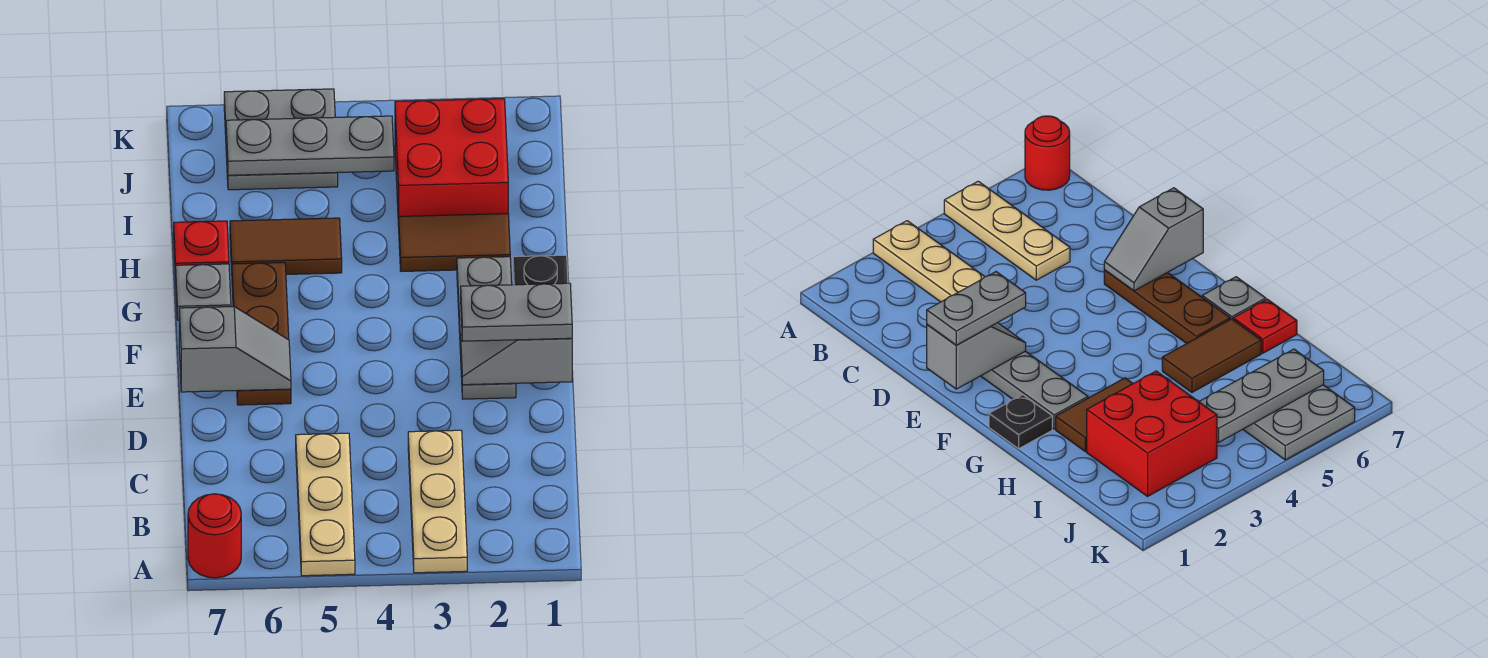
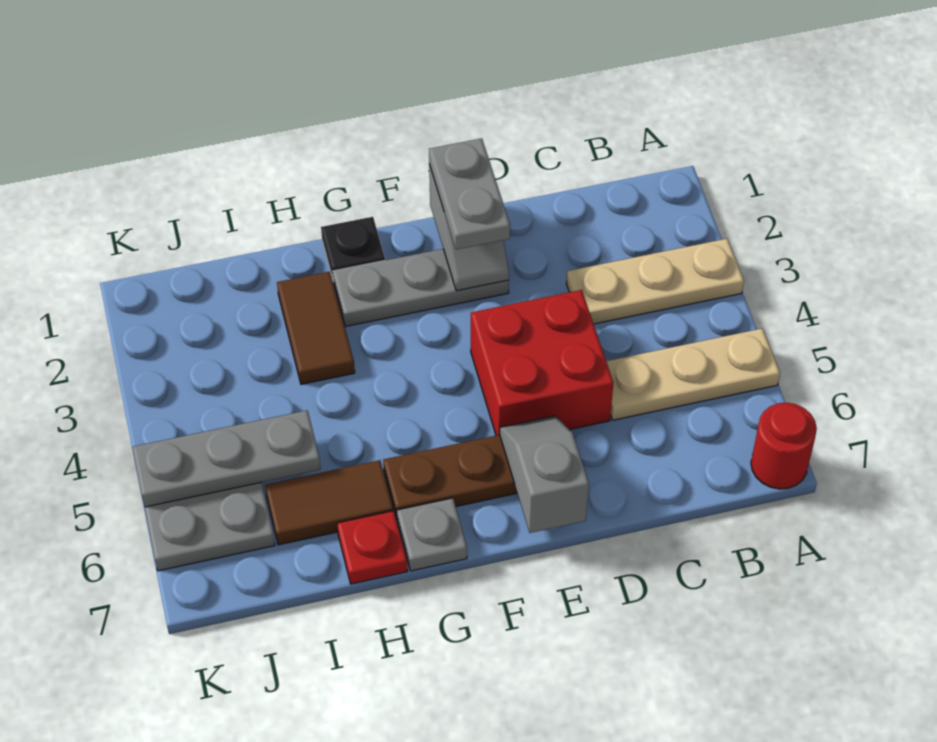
brown tile H5:H6 level 1 -> brown tile H6:I6 level 1
red brick I2:J3 level 1 -> red brick D4:E5 level 1
grey plate J4:J6 level 2 -> grey plate I5:K5 level 2

